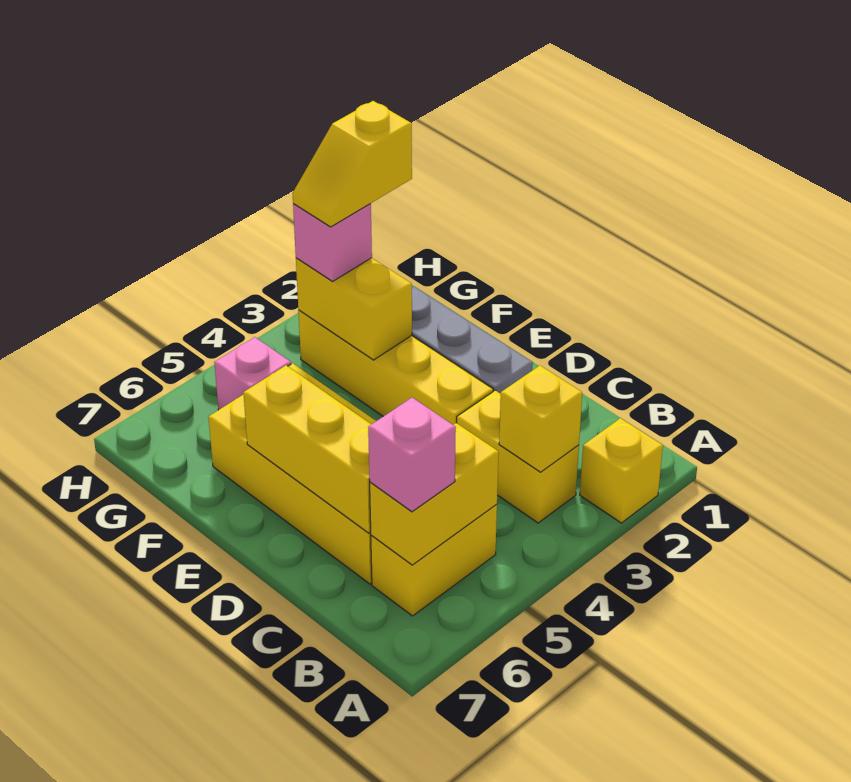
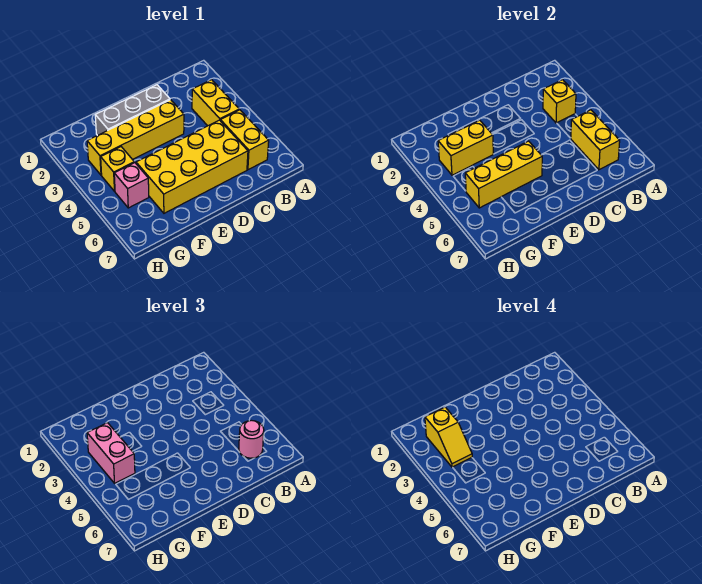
yellow brick A2 level 1 -> yellow brick G4 level 1
yellow brick B3:C3 level 1 -> yellow brick B3:B4 level 1
pink brick B6 level 3 -> pink round brick B6 level 3
yellow brick C6:E6 level 2 -> yellow brick E5:G5 level 2
pink brick G3 level 3 -> pink brick G3:G4 level 3

